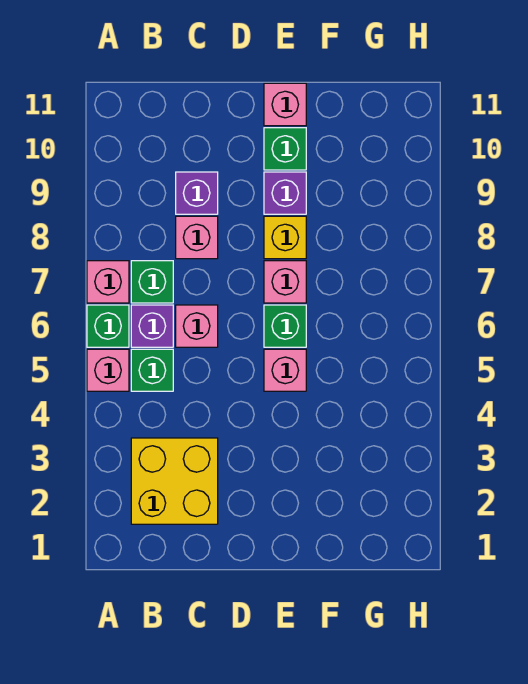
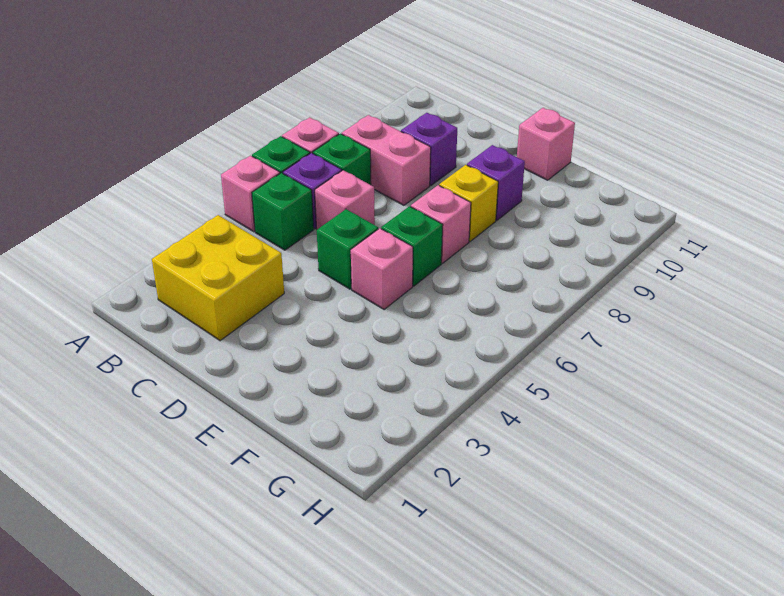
pink brick C8 level 1 -> pink brick B8:C8 level 1
green brick E10 level 1 -> green brick D5 level 1

